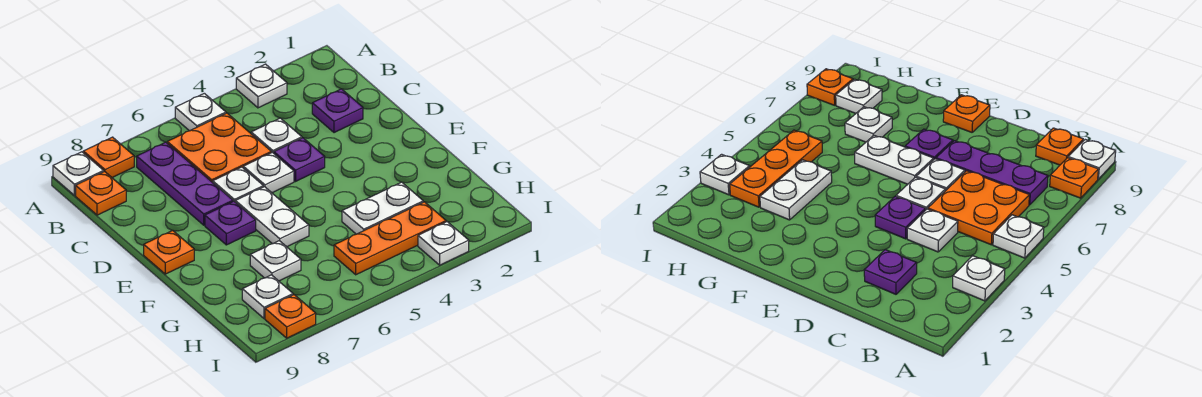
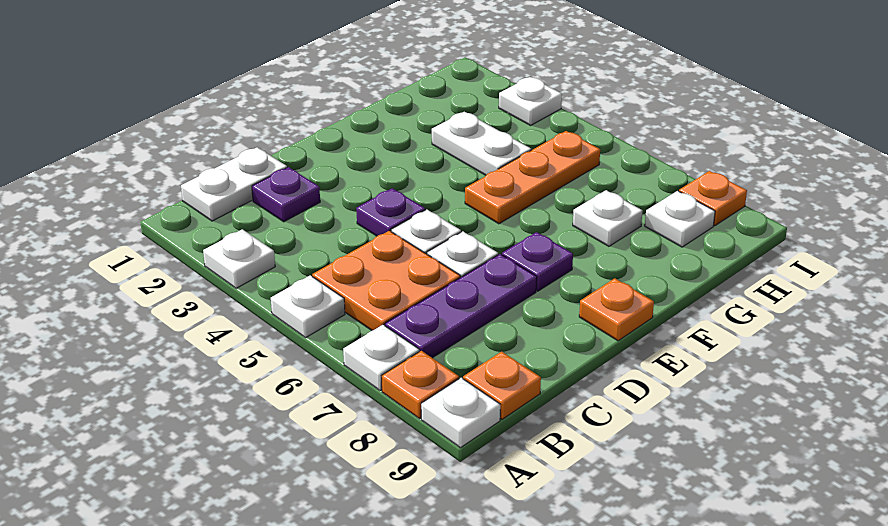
white plate C4 level 1 -> white plate A7 level 1
white plate E6:F6 level 1 -> white plate B1:C1 level 1
orange plate H3:H5 level 1 -> orange plate F5:H5 level 1

